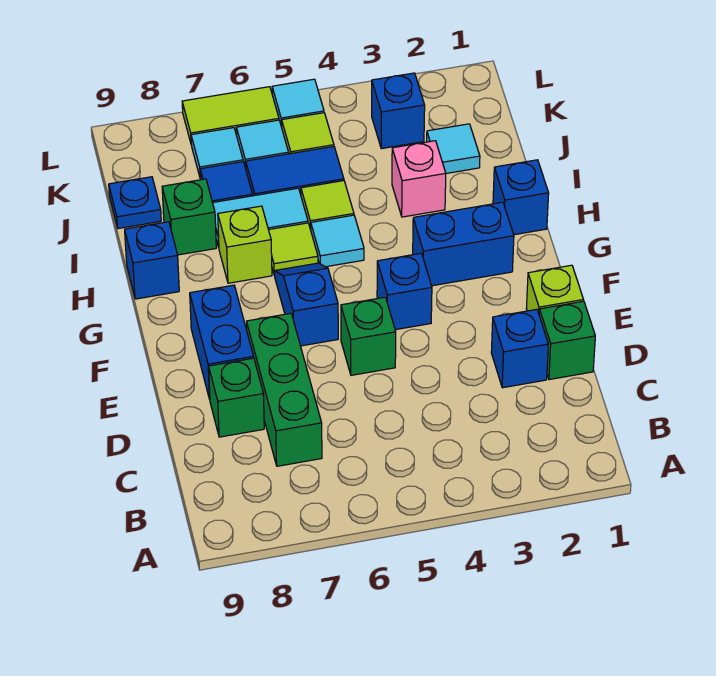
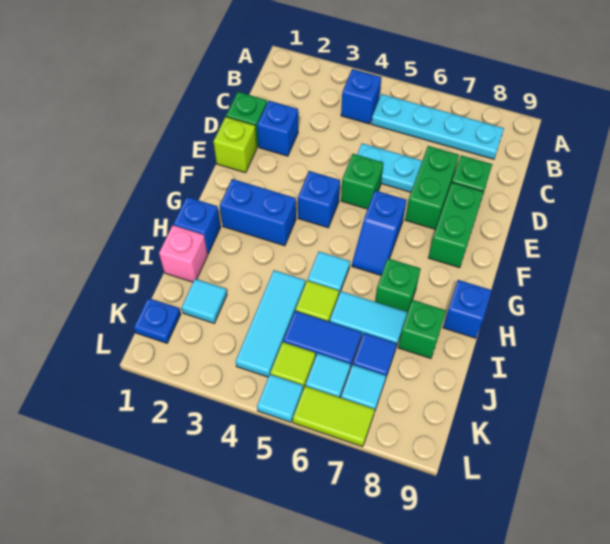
none -> cyan plate B5:B8 level 1
green brick C7:E7 level 1 -> green brick D7:E7 level 1
none -> cyan plate D5:D6 level 1
blue brick E8:F8 level 1 -> green brick E8:F8 level 1
lime tile H6 level 1 -> none
lime brick H7 level 1 -> green brick H7 level 1
pink brick I3 level 1 -> pink brick I1 level 1
none -> cyan tile I4:K4 level 1
blue plate J9 level 1 -> blue plate K1 level 1
blue brick K3 level 1 -> blue brick B4 level 1

